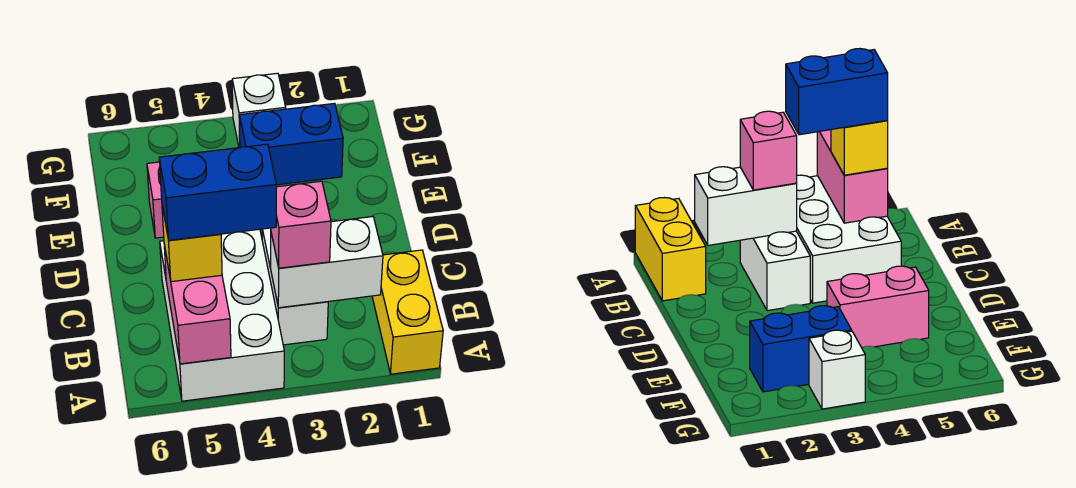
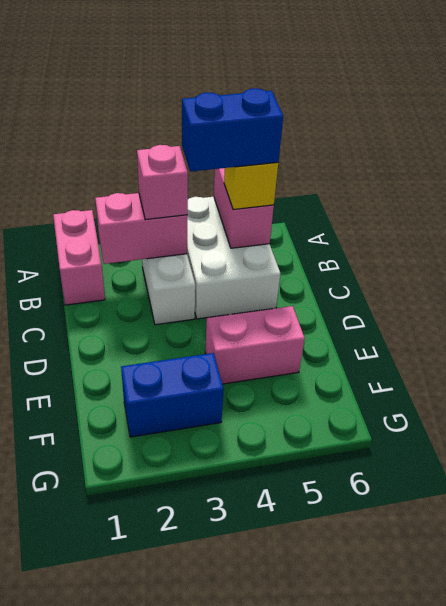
yellow brick A1:B1 level 1 -> pink brick A1:B1 level 1
white brick B2:B3 level 2 -> pink brick B2:B3 level 2
white brick G3 level 1 -> none

